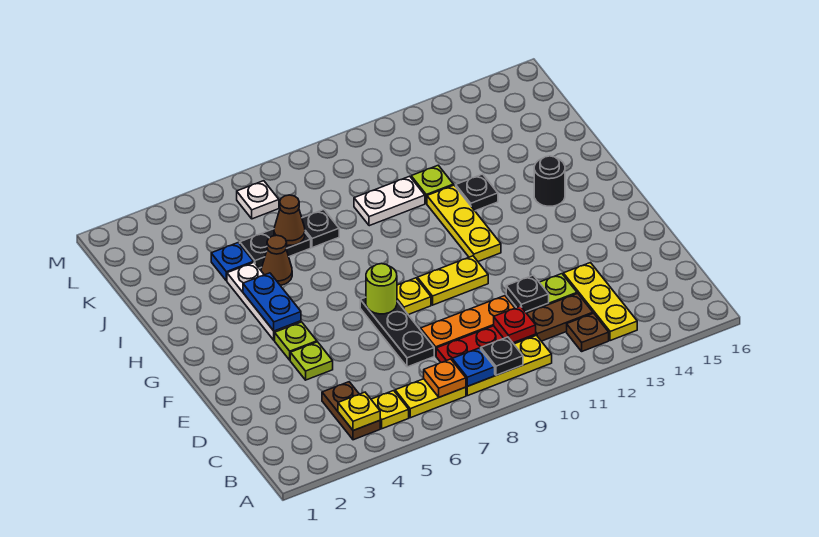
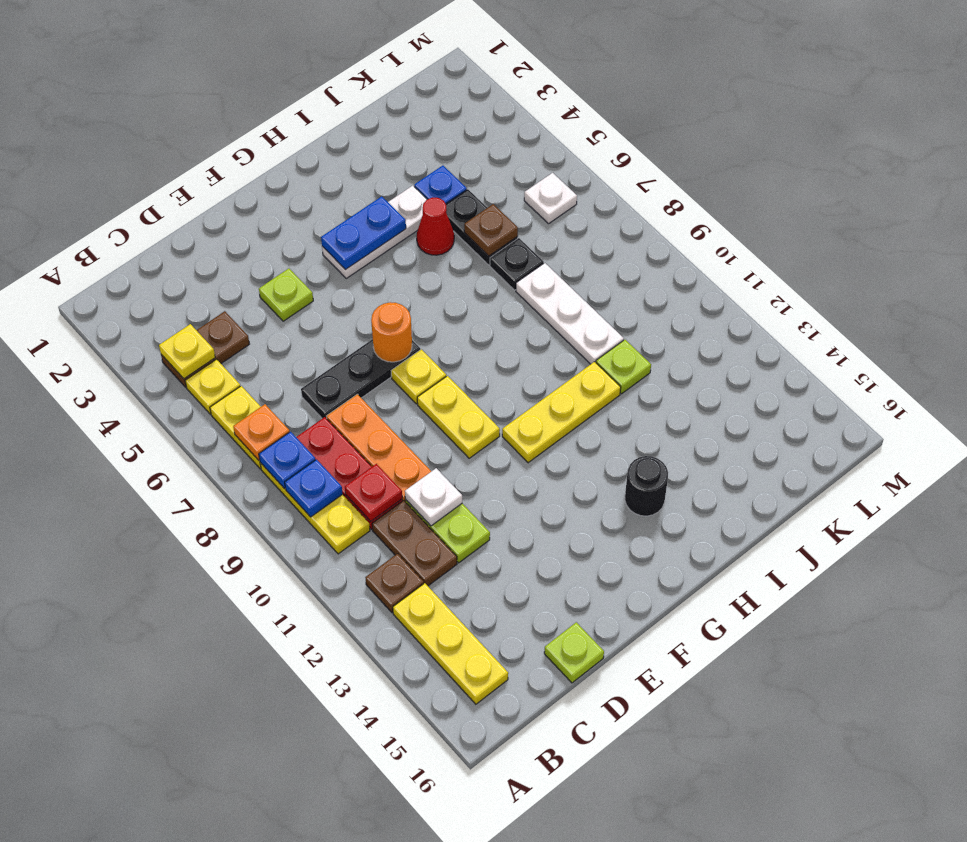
black plate B9 level 2 -> blue plate B9 level 2
yellow plate B13:D13 level 1 -> yellow plate B13:B15 level 1
black plate D11 level 2 -> white plate D11 level 2
lime plate F4 level 1 -> lime plate D16 level 1
lime round brick F7 level 2 -> orange round brick F7 level 2
brown cone I5 level 1 -> red cone I5 level 1
black plate I12 level 1 -> none
brown cone J6 level 2 -> brown plate J6 level 2
white plate J9:J10 level 1 -> white plate J8:J10 level 1

